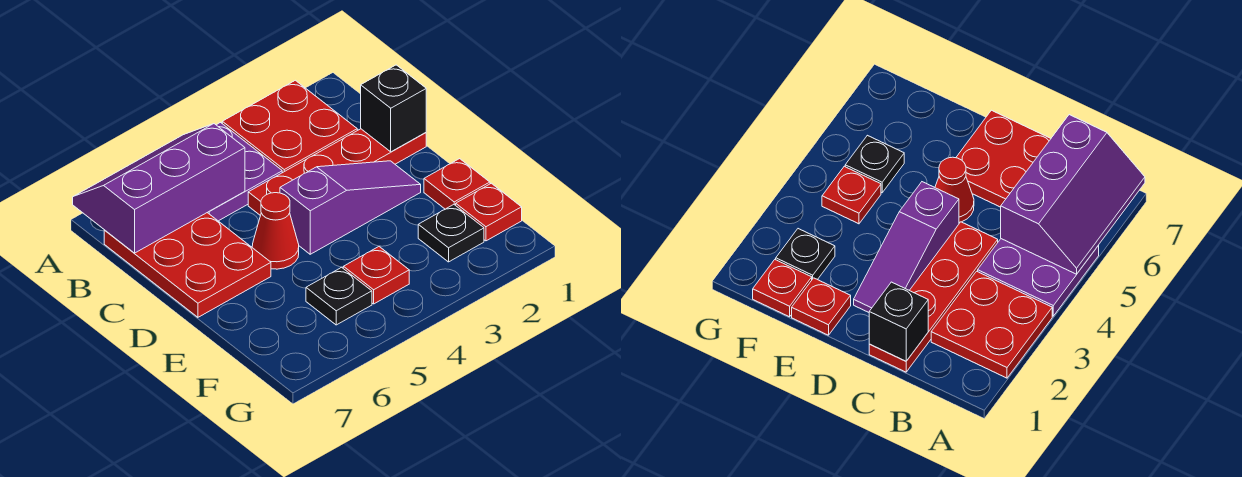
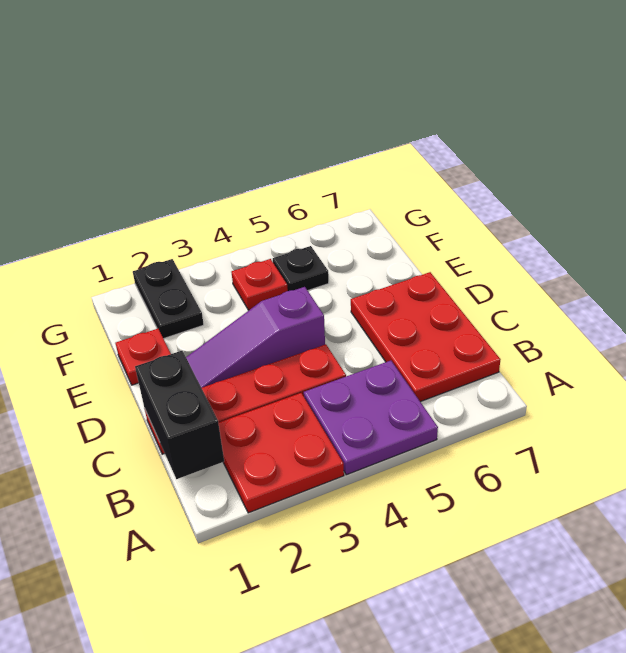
purple slope A5:B7 level 2 top B -> none
black brick C1 level 2 -> black brick B1:C1 level 2
red cone D5 level 1 -> none
red plate F1 level 1 -> none
black plate F2 level 1 -> black plate F2:G2 level 1

